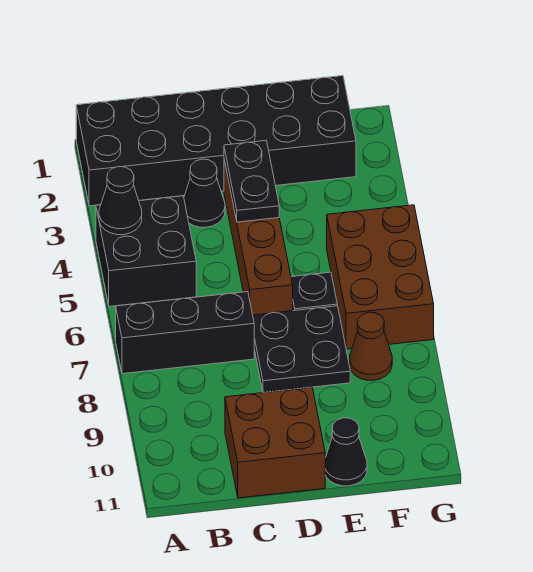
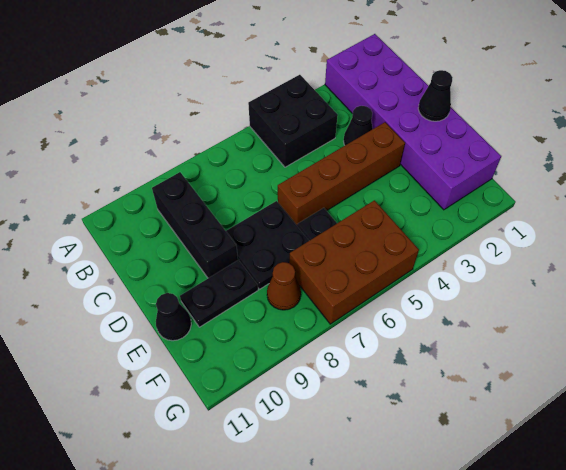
black brick A1:F2 level 1 -> purple brick A1:F2 level 1
black cone A4 level 2 -> black cone D1 level 2
black brick A7:C7 level 1 -> black brick B9:D9 level 1
brown brick C10:D11 level 1 -> none
black plate D3:D4 level 2 -> black plate E9:E10 level 1

